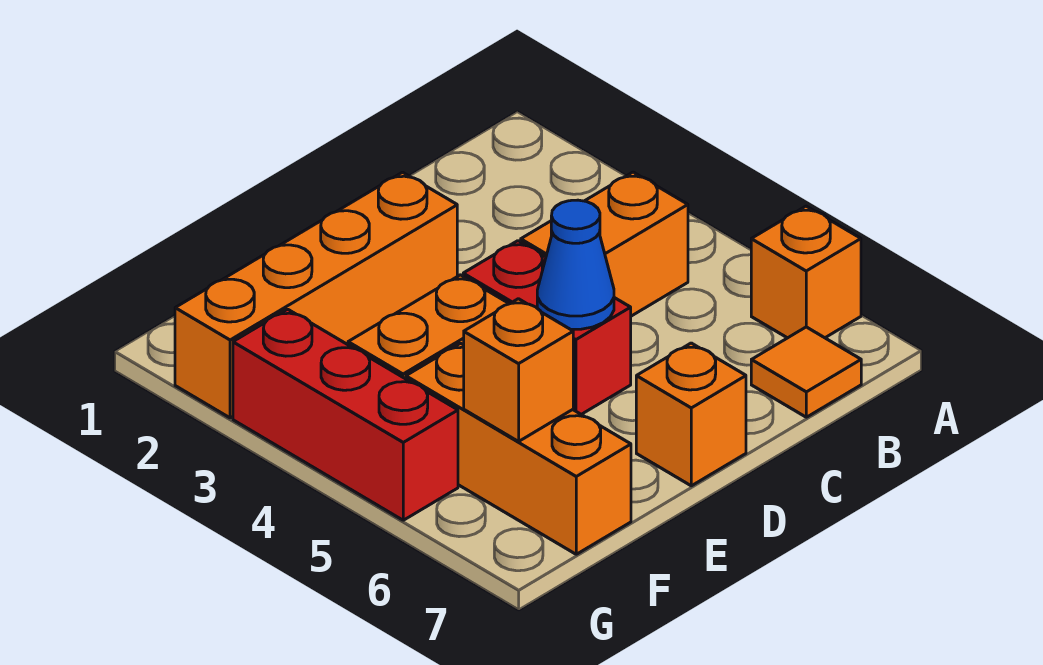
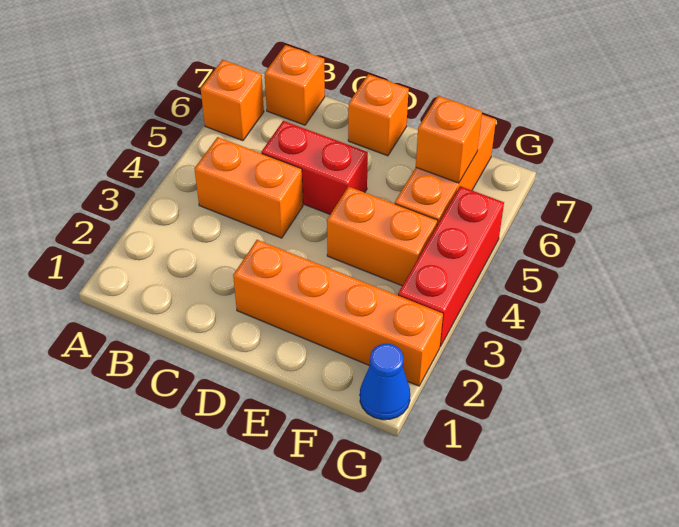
orange tile B7 level 1 -> orange brick B7 level 1
red brick D4:D5 level 1 -> red brick C5:D5 level 1
blue cone D5 level 2 -> blue cone G1 level 1

